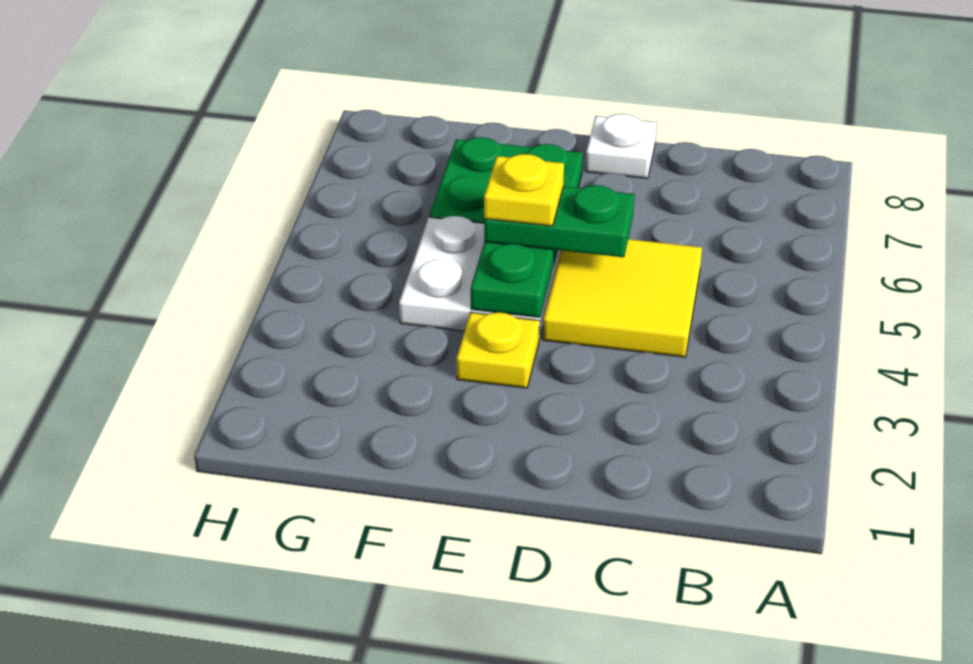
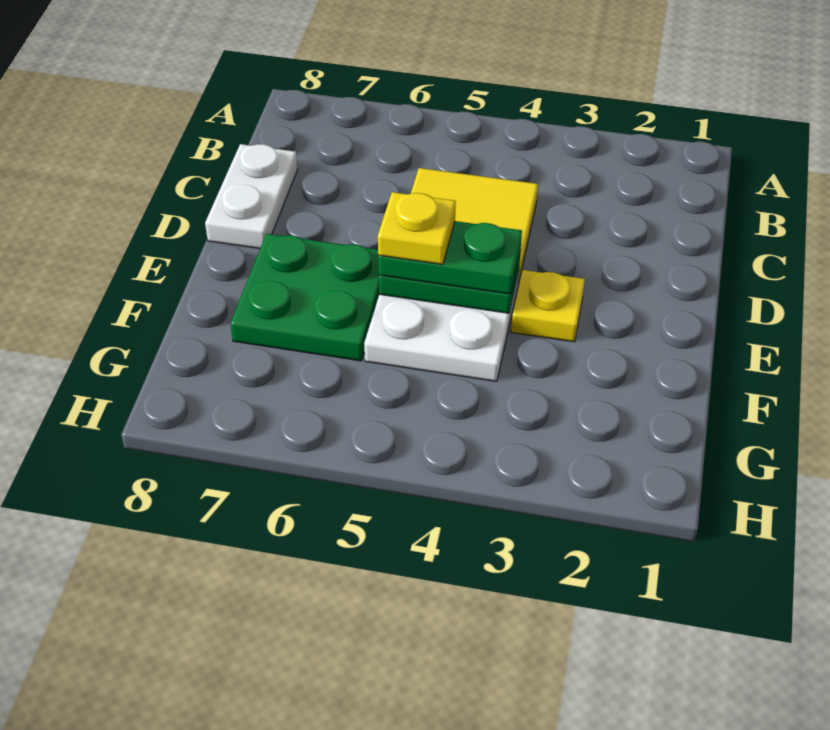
green plate D5:E5 level 3 -> green plate E4:E5 level 3
white plate D8 level 1 -> white plate C8:D8 level 1

